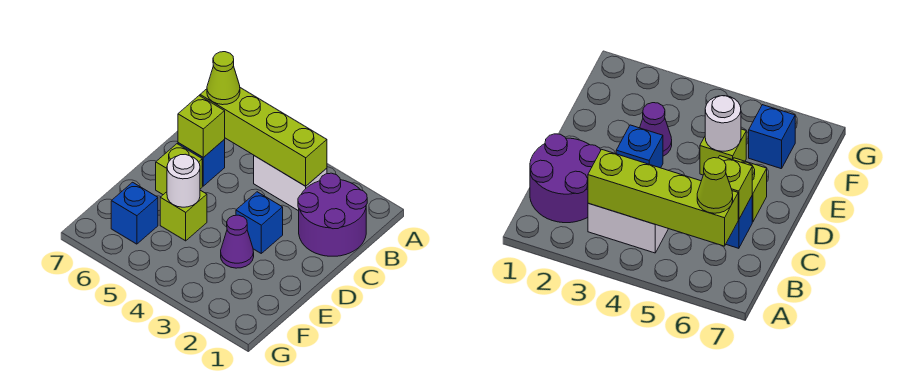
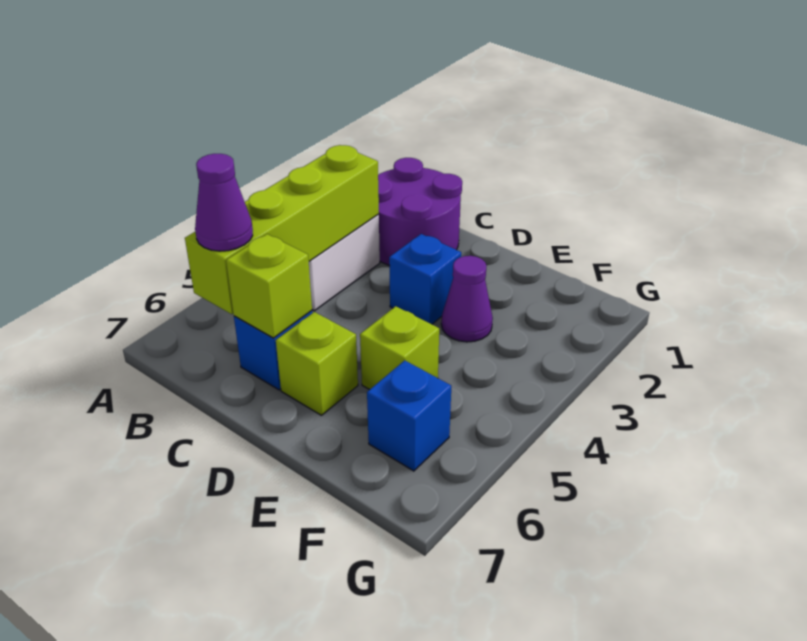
lime cone B6 level 3 -> purple cone B6 level 3
white round brick E5 level 2 -> none

